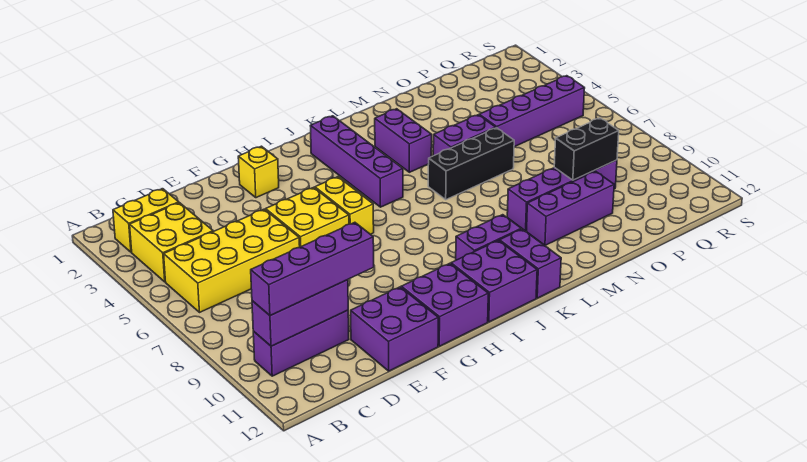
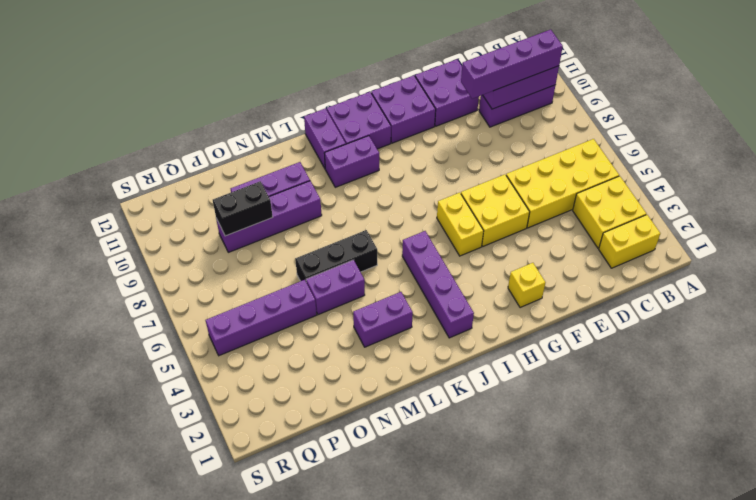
purple brick L3:L4 level 1 -> purple brick L3:M3 level 1

